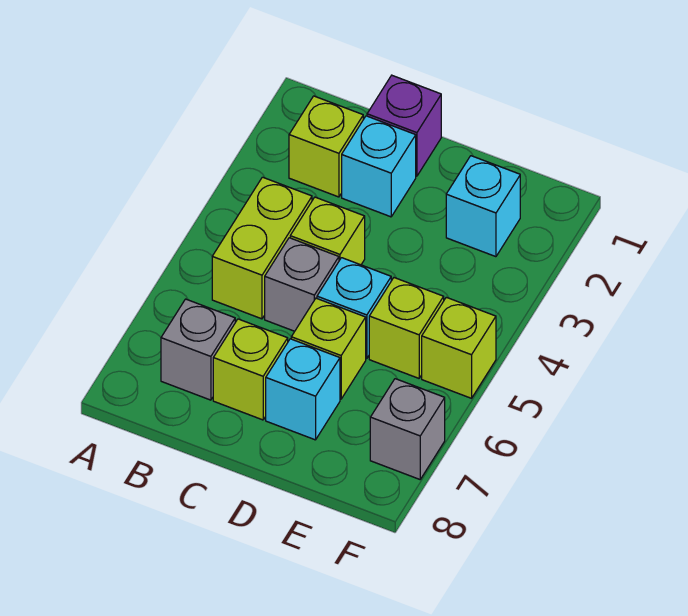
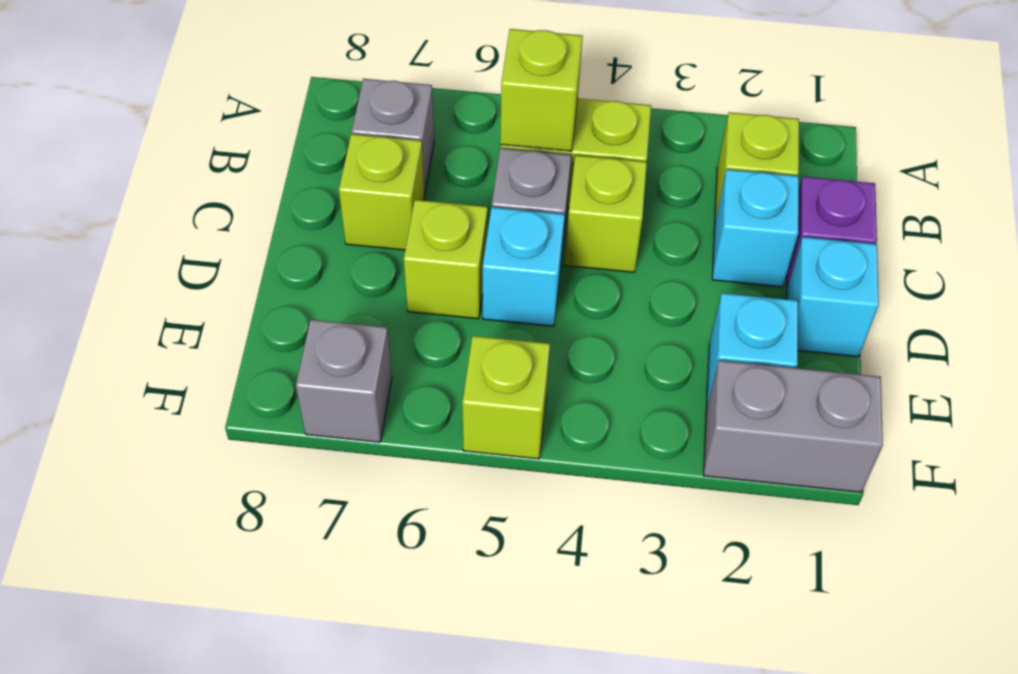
cyan brick D7 level 1 -> cyan brick D1 level 1
lime brick E5 level 1 -> lime brick B5 level 2
none -> grey brick F1:F2 level 1

